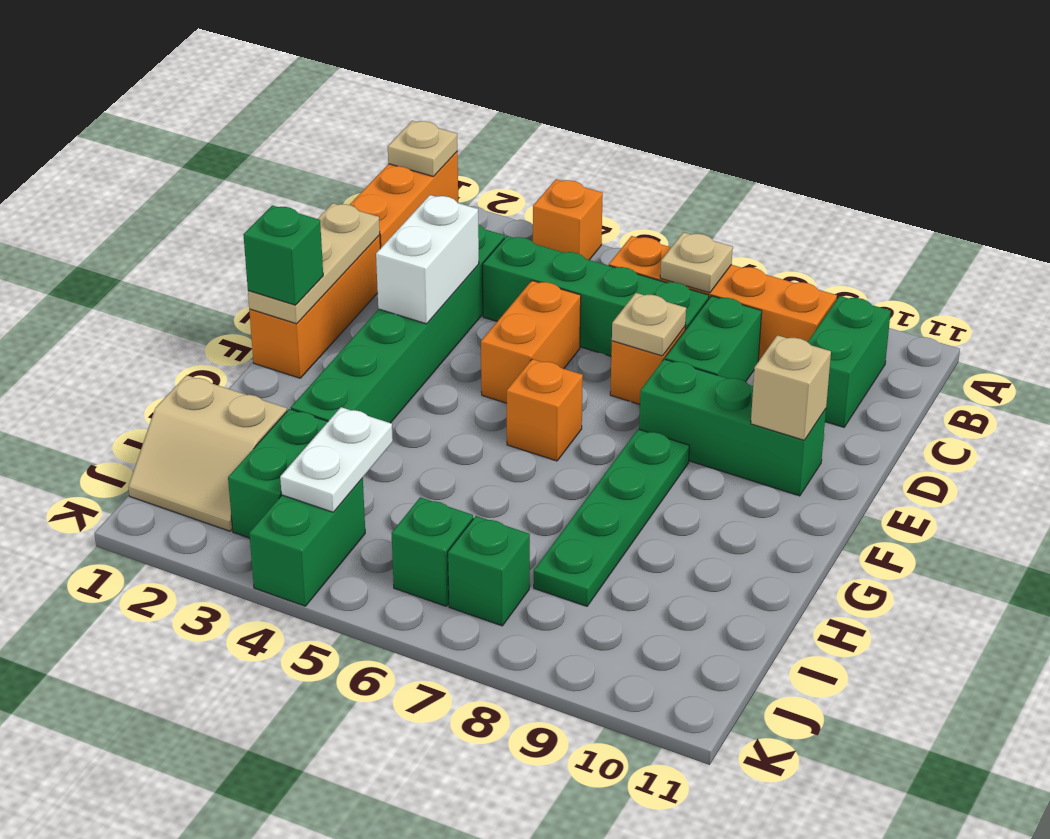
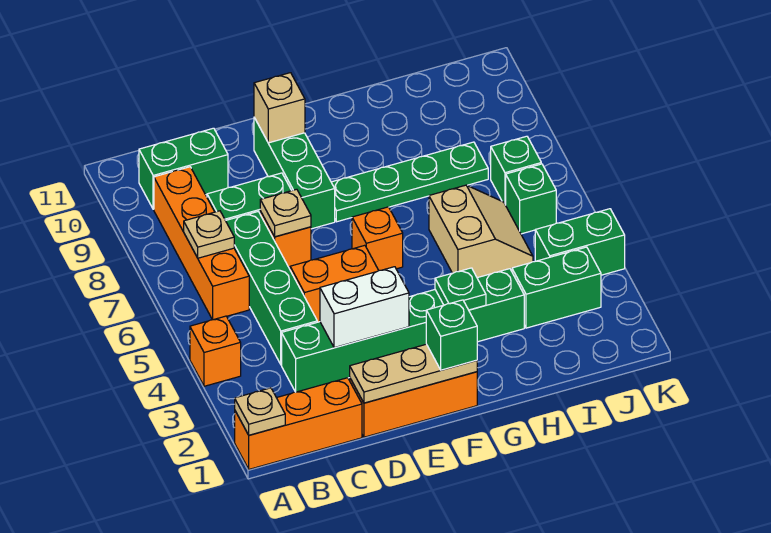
none -> green plate G3 level 2
tan slope I1:J2 level 1 top I -> tan slope H5:I6 level 1 top H
white plate I4:J4 level 2 -> none

